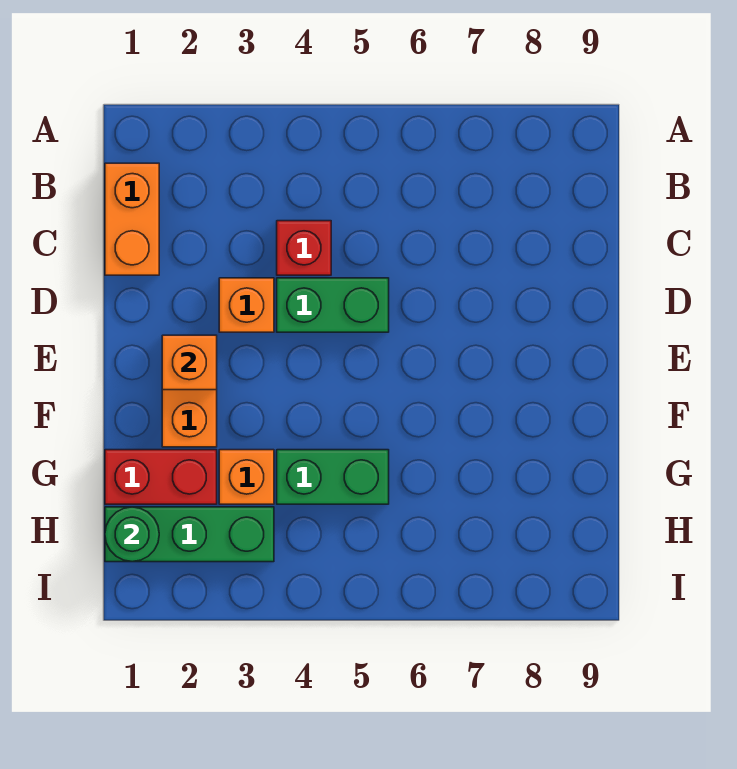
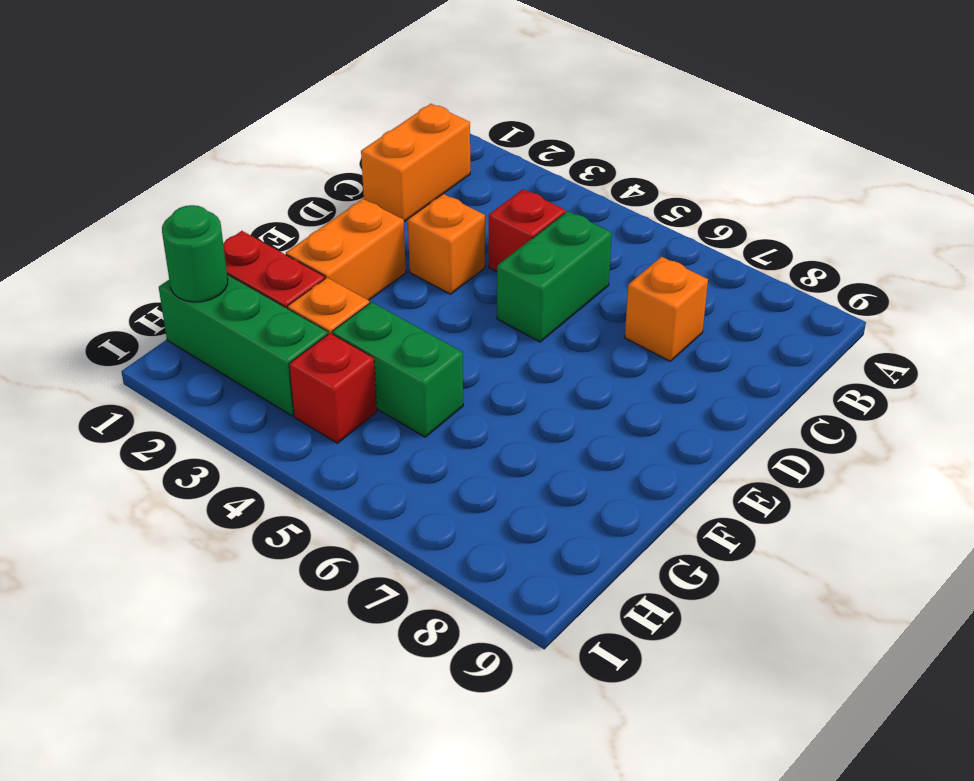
green brick D4:D5 level 1 -> green brick C5:D5 level 1
orange brick E2 level 2 -> orange brick C7 level 1
none -> red brick H4 level 1

